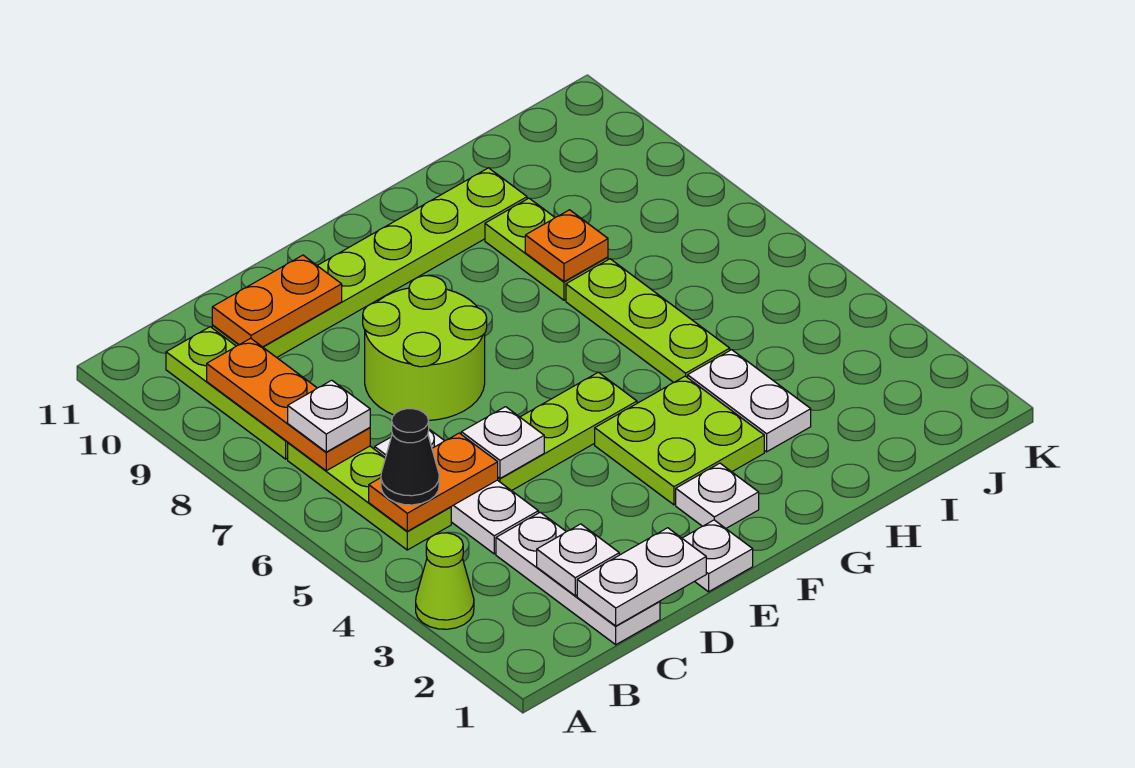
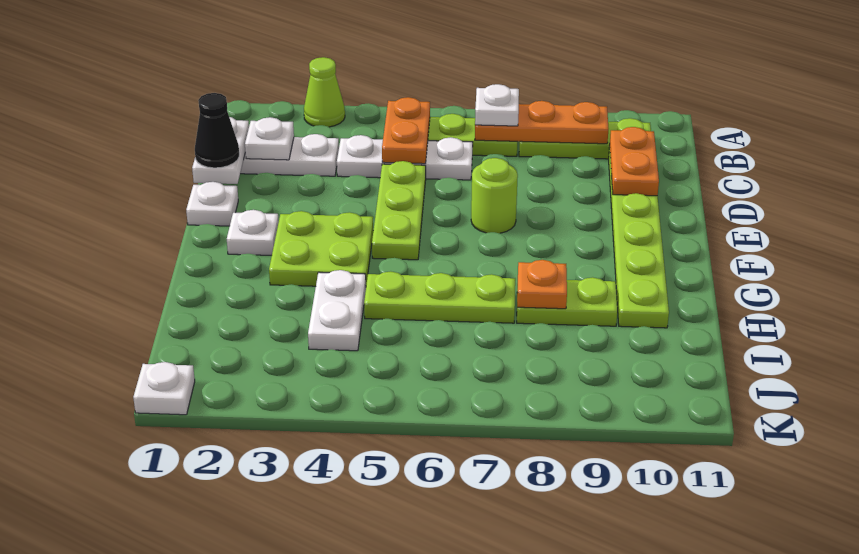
black cone B5 level 3 -> black cone D1 level 3
white plate D5 level 2 -> white plate K1 level 1
lime round brick D7:E8 level 1 -> lime round brick E7 level 1
white plate H3:H4 level 1 -> white plate H4:I4 level 1

